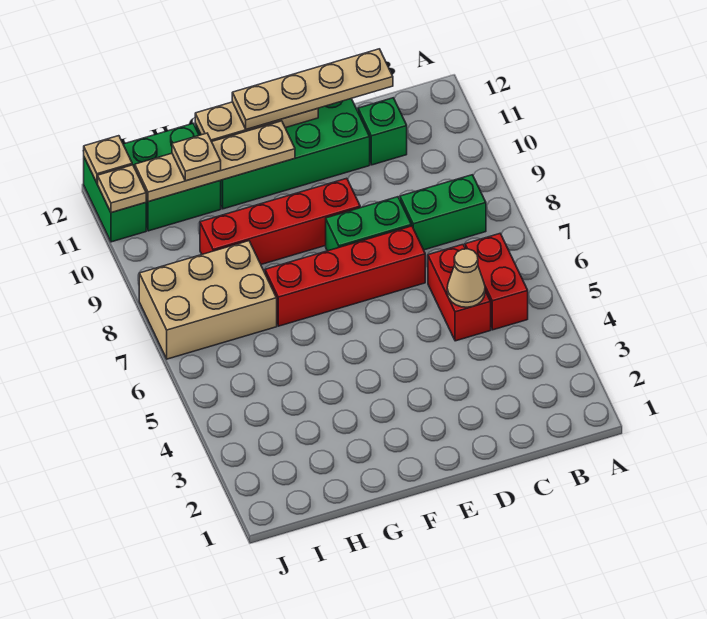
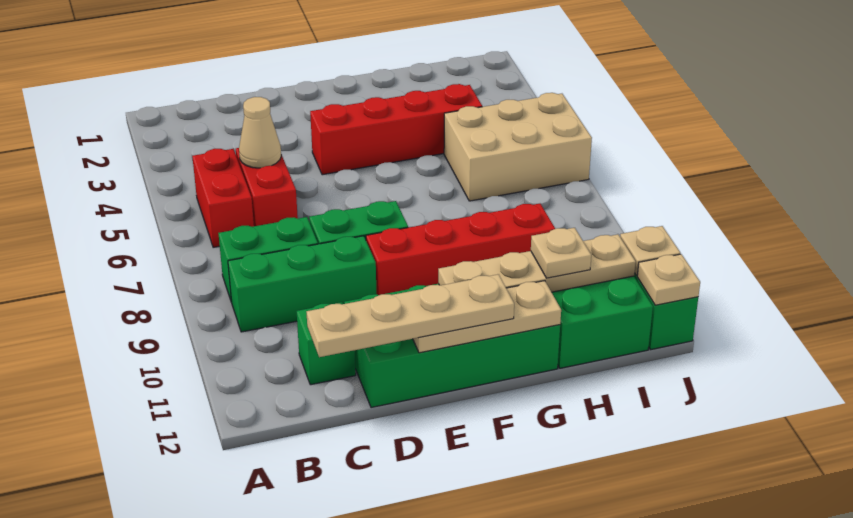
none -> green brick B9:D9 level 1
red brick D7:G7 level 1 -> red brick E4:H4 level 1
tan brick H7:J8 level 1 -> tan brick H5:J6 level 1

